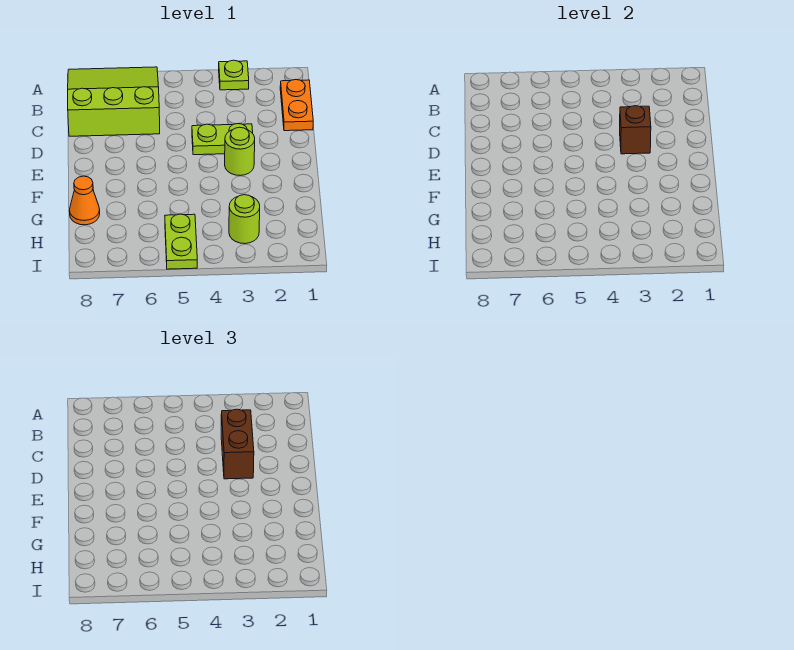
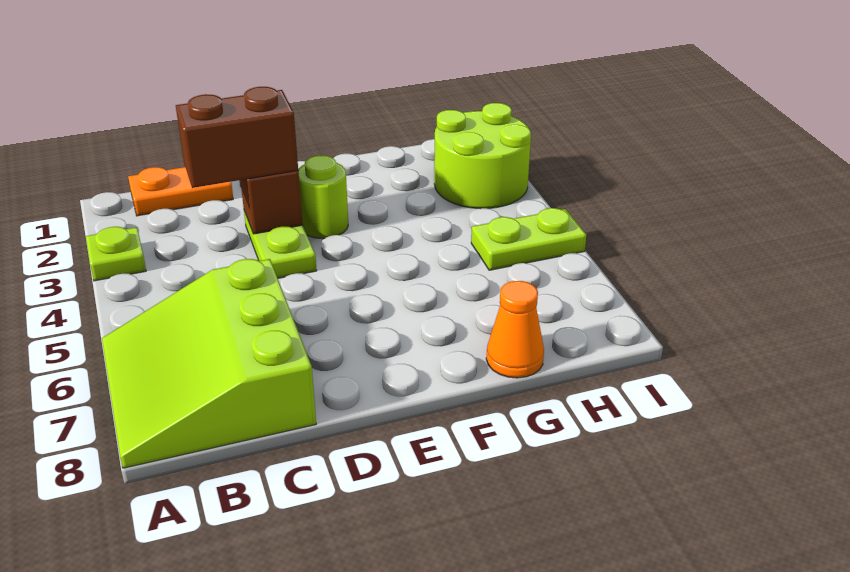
lime round brick H3 level 1 -> lime round brick H2:I3 level 1

